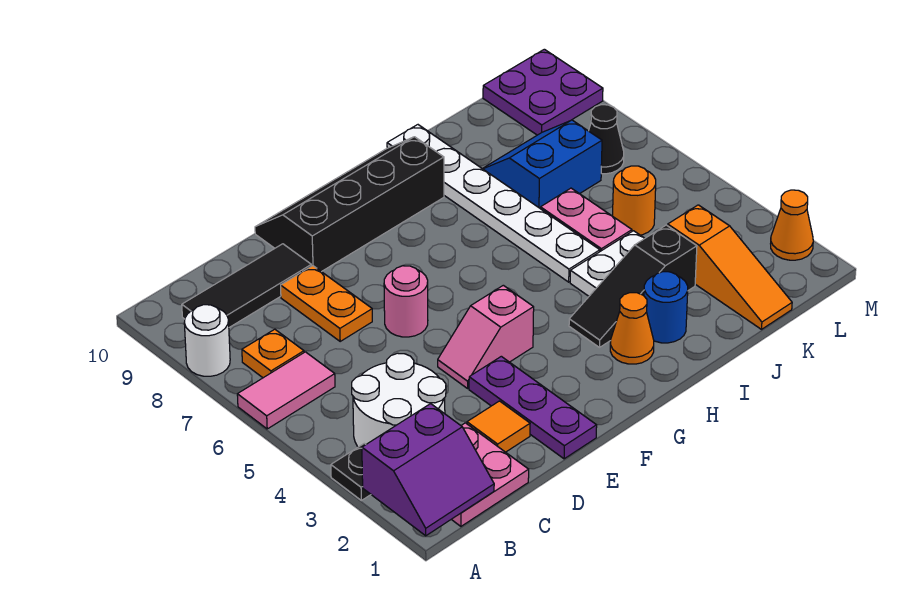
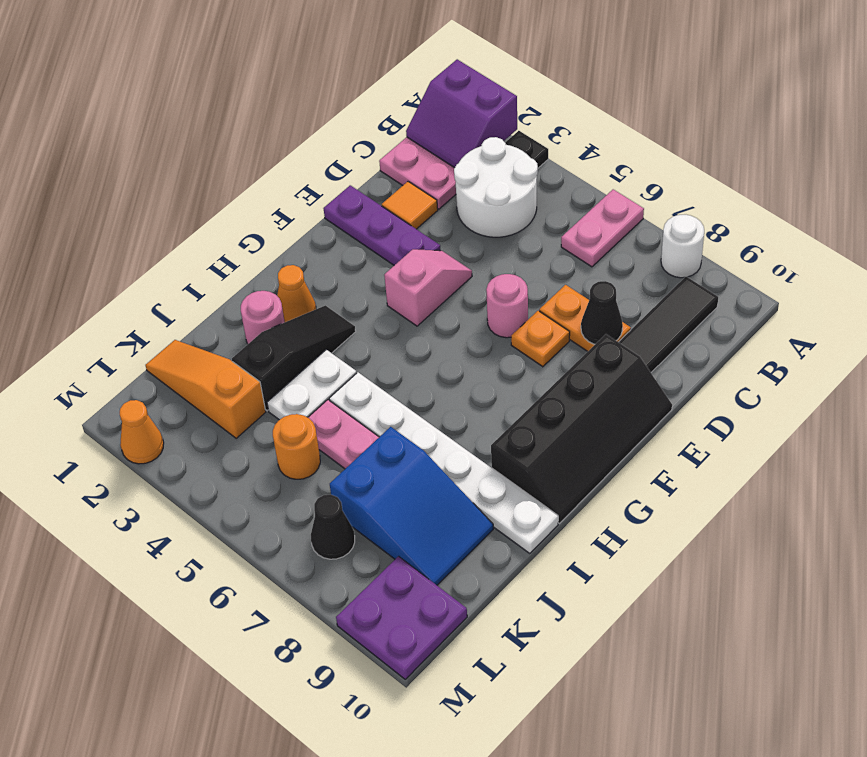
purple slope A1:B2 level 2 top 2 -> purple slope A1:B2 level 2 top A
pink tile A6:B6 level 1 -> pink plate A6:B6 level 1
orange plate B7 level 1 -> orange plate E7 level 1
none -> black cone D8 level 2
blue round brick I2 level 1 -> pink round brick I2 level 1
blue slope J7:K8 level 1 top 7 -> blue slope J7:K9 level 1 top 7

